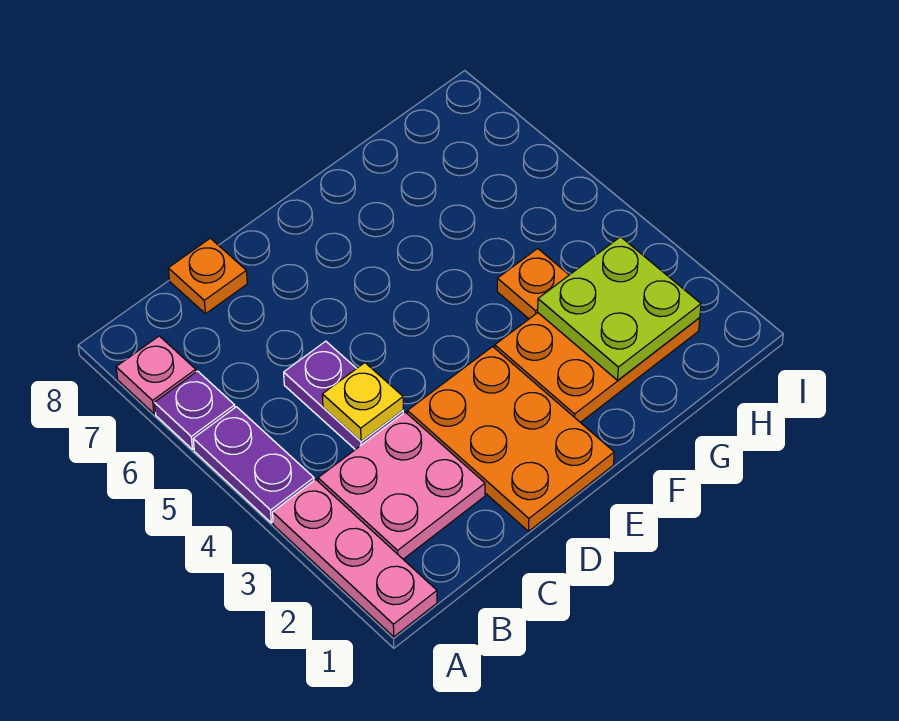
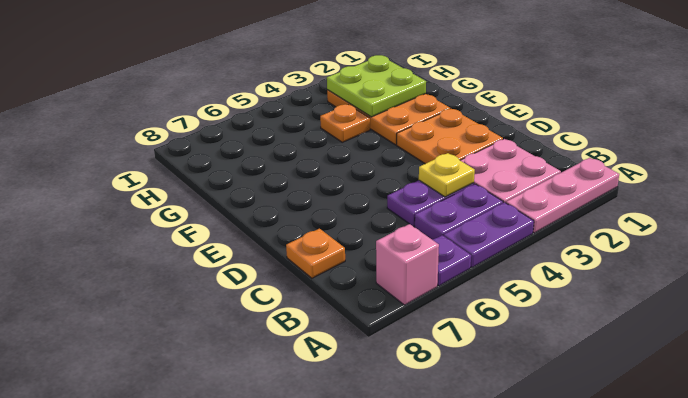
pink plate A7 level 1 -> pink brick A7 level 1
none -> purple plate B4:B5 level 1
orange plate D1:E3 level 1 -> orange plate D2:E3 level 1

